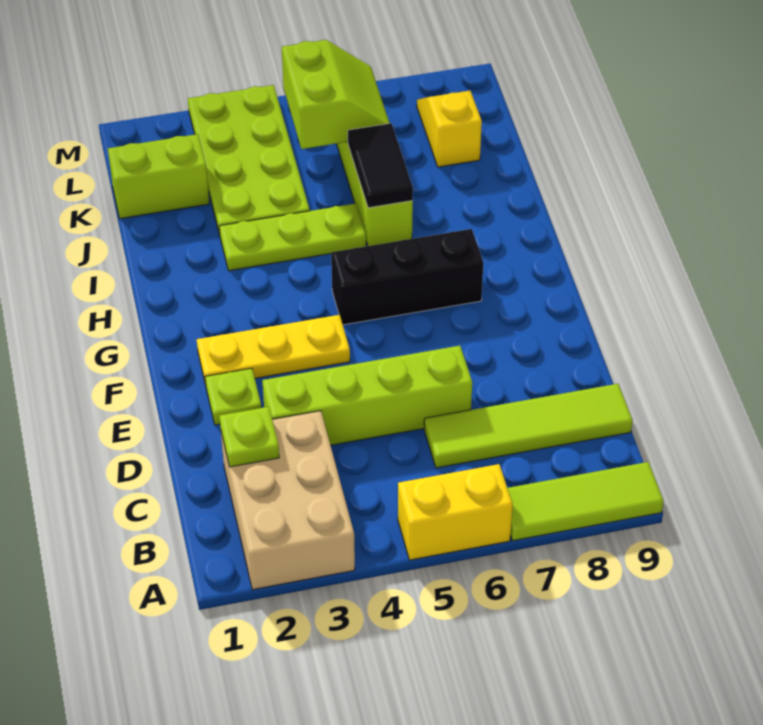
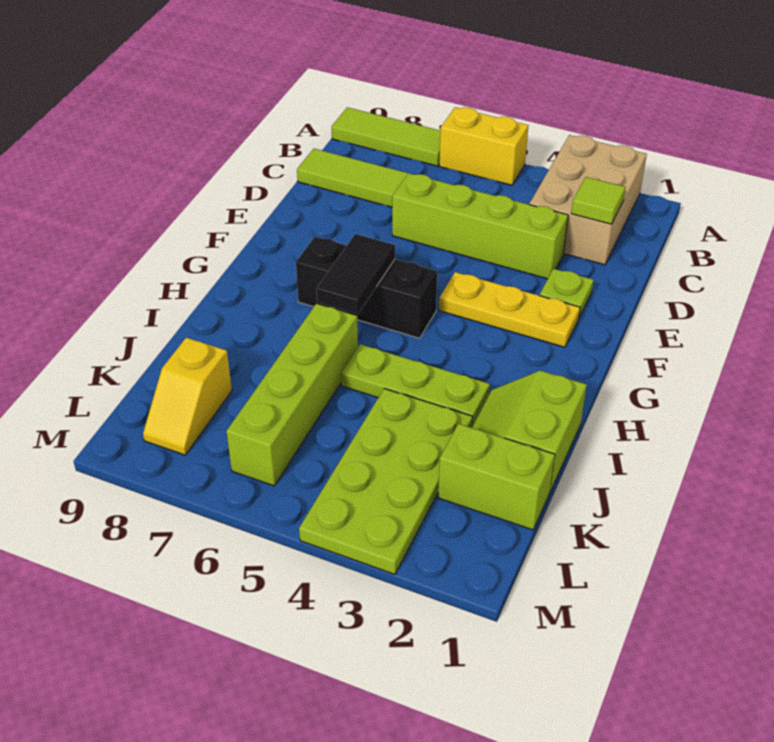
lime plate C2 level 2 -> lime tile C2 level 2
black tile I6:J6 level 2 -> black tile G6:H6 level 2
lime slope K5:L6 level 2 top 5 -> lime slope I1:J2 level 1 top 1

